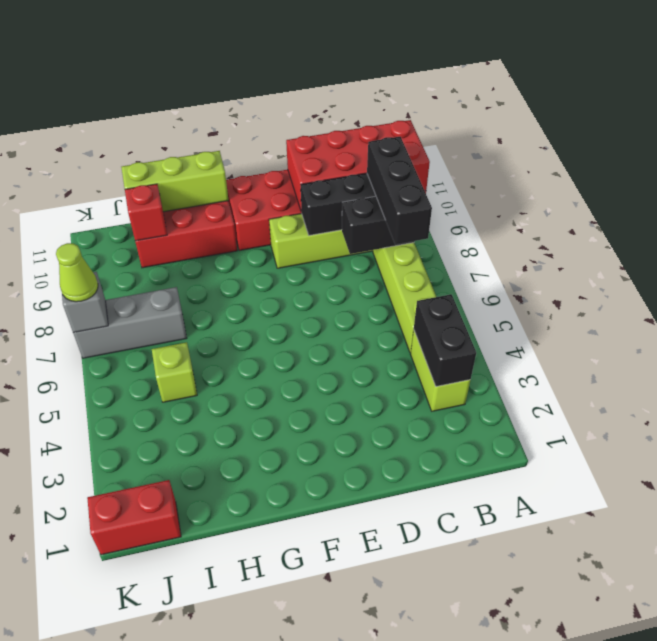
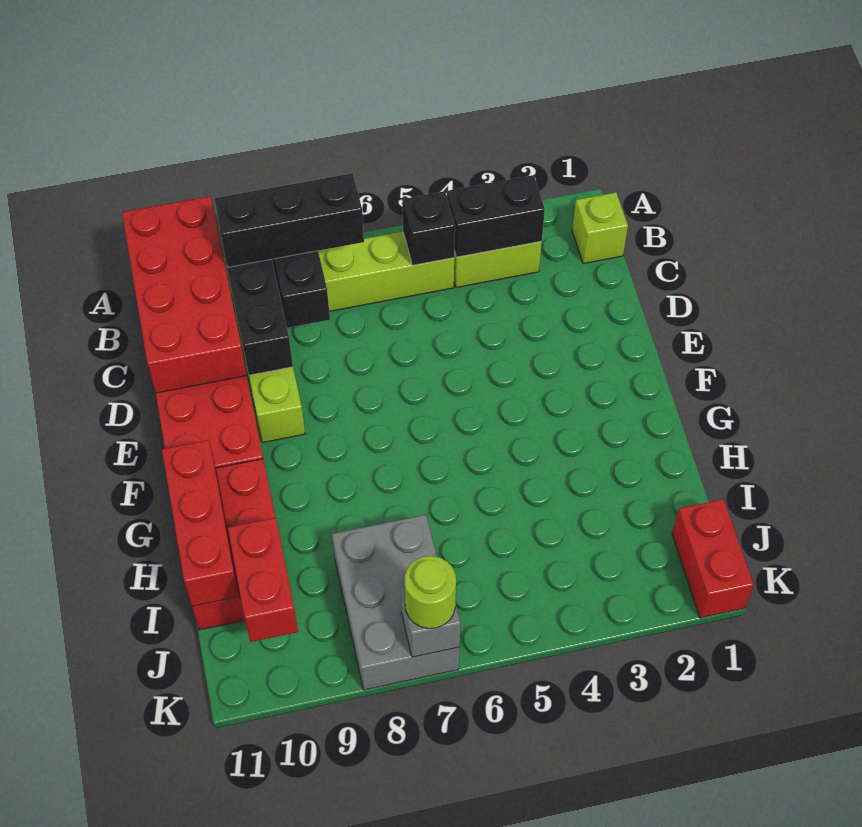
none -> black brick B5 level 2
lime brick G11:I11 level 2 -> red brick G11:I11 level 2
lime brick I5 level 1 -> lime brick B1 level 1
grey brick I7:K7 level 1 -> grey brick I7:K8 level 1
red brick I10 level 2 -> red brick I10:J10 level 2
lime cone K7 level 3 -> lime round brick K7 level 3

